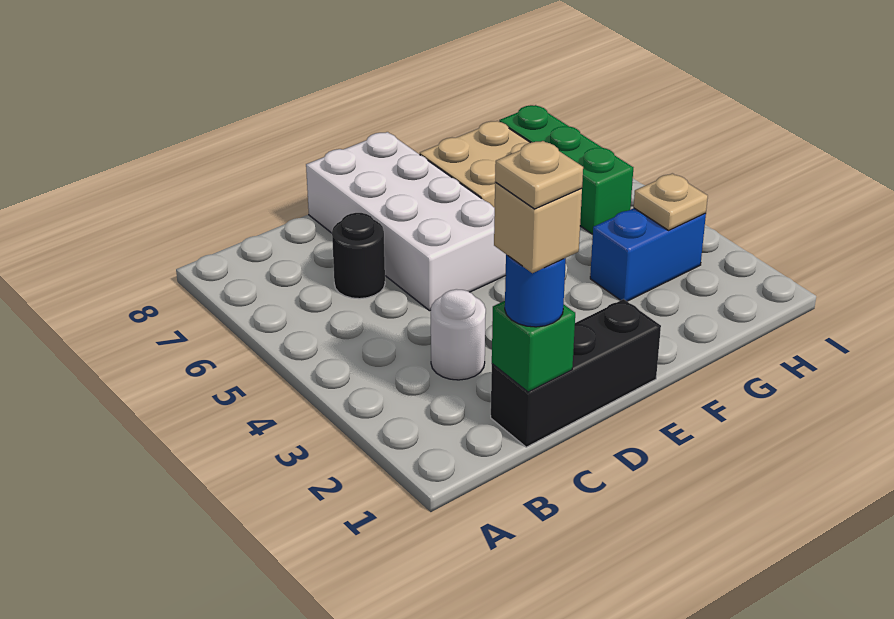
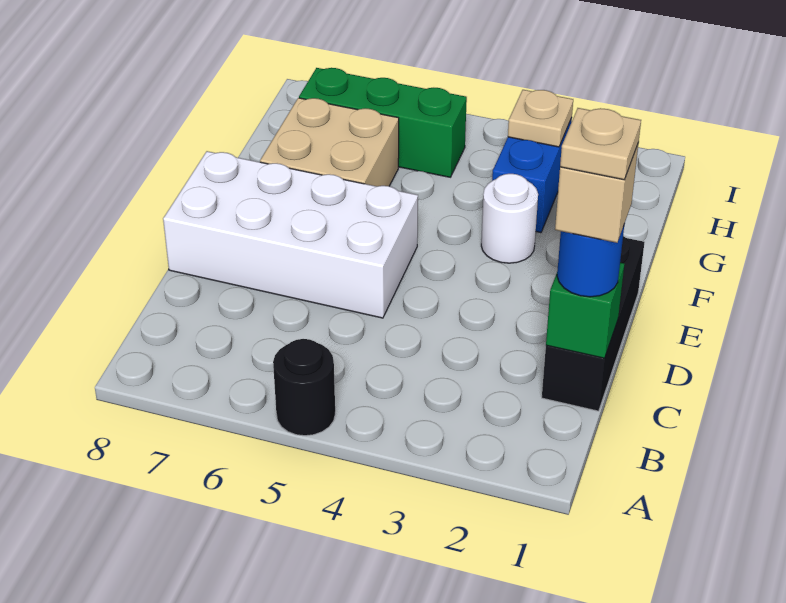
white round brick C3 level 1 -> white round brick F3 level 1
black round brick C6 level 1 -> black round brick A5 level 1

